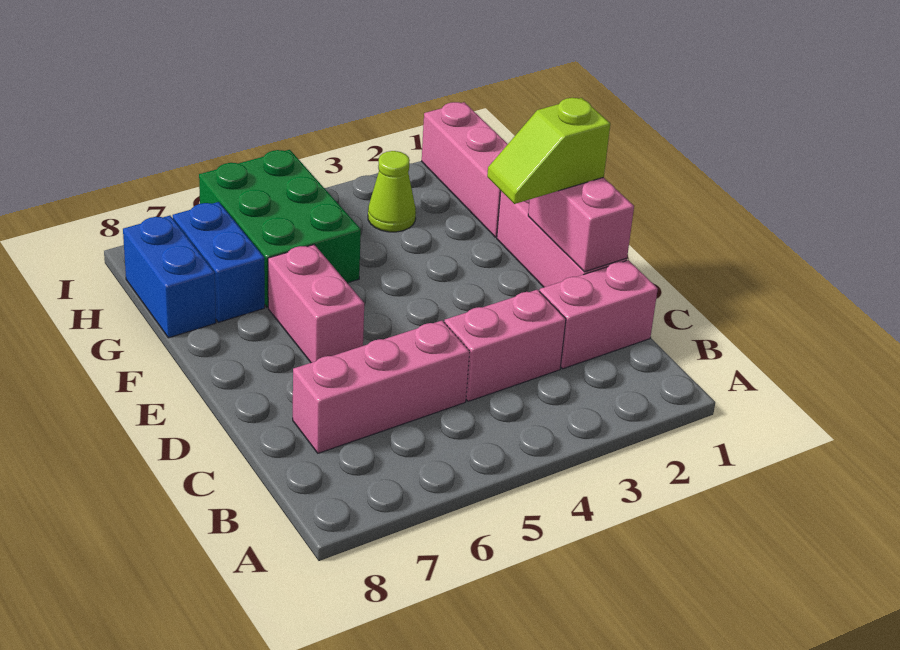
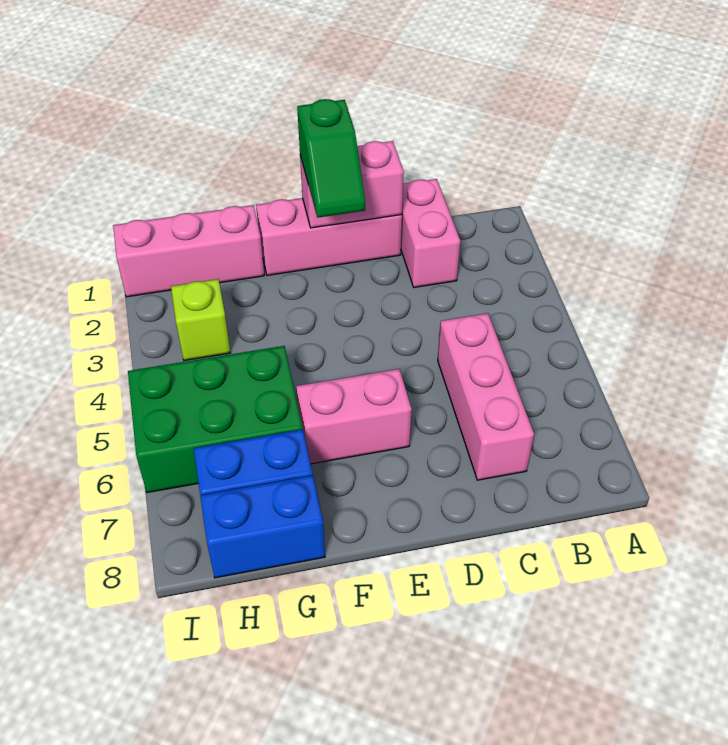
pink brick C3:C4 level 1 -> none
lime slope E1:E2 level 3 top 1 -> green slope E1:E2 level 3 top 1
lime cone H3 level 1 -> lime brick H3 level 1

